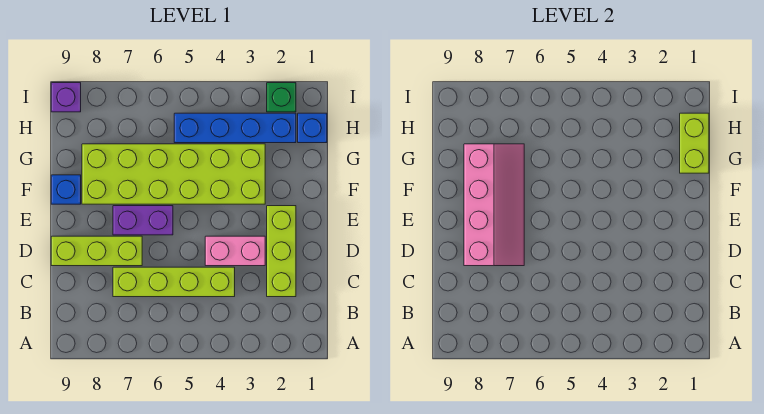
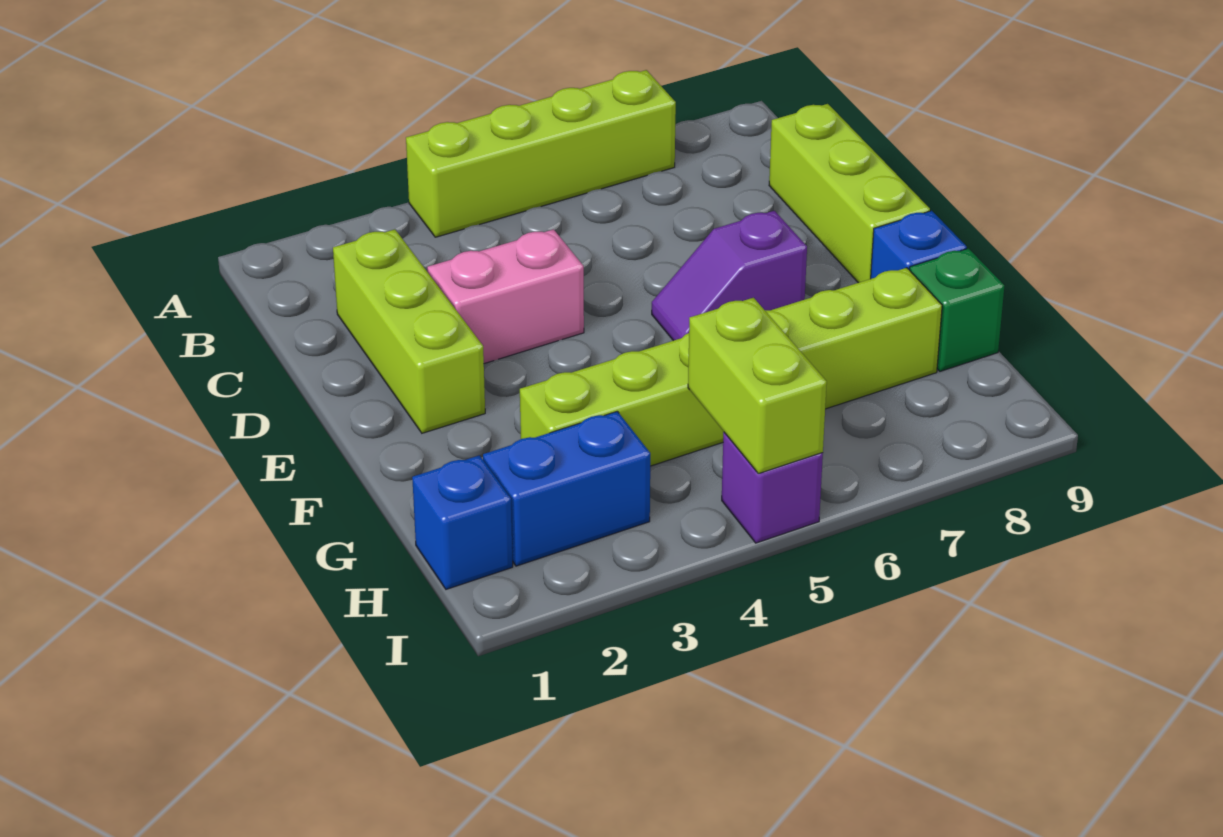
lime brick C4:C7 level 1 -> lime brick A4:A7 level 1
lime brick D7:D9 level 1 -> lime brick C9:E9 level 1
pink slope D7:G8 level 2 top 8 -> none
purple brick E6:E7 level 1 -> purple slope E6:E7 level 1 top 7
lime brick F3:G8 level 1 -> lime brick G3:G8 level 1
lime brick G1:H1 level 2 -> lime brick H5:I5 level 2
blue brick H2:H5 level 1 -> blue brick H2:H3 level 1
green brick I2 level 1 -> green brick G9 level 1
purple brick I9 level 1 -> purple brick I5 level 1

